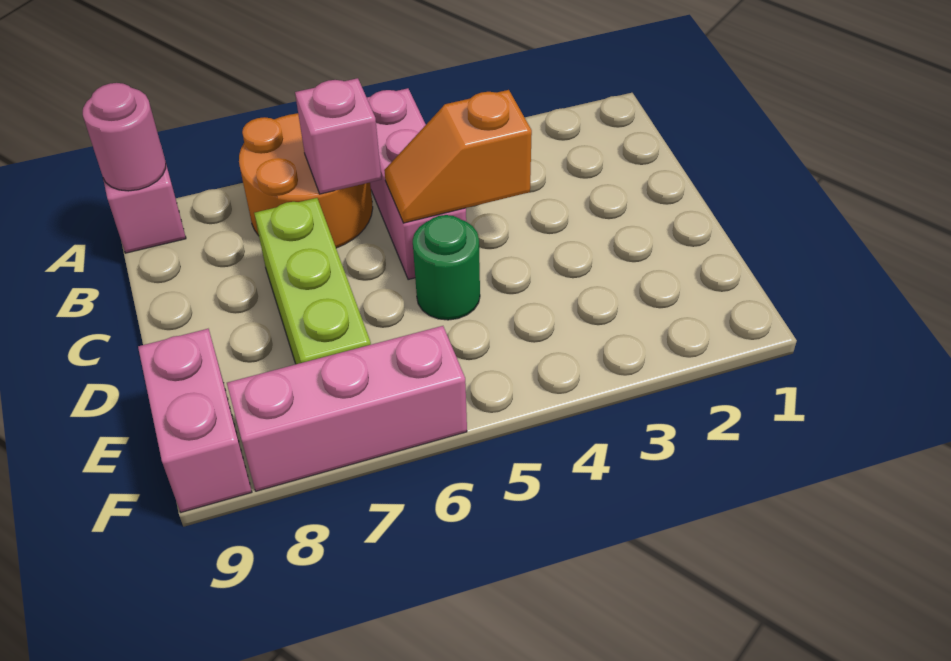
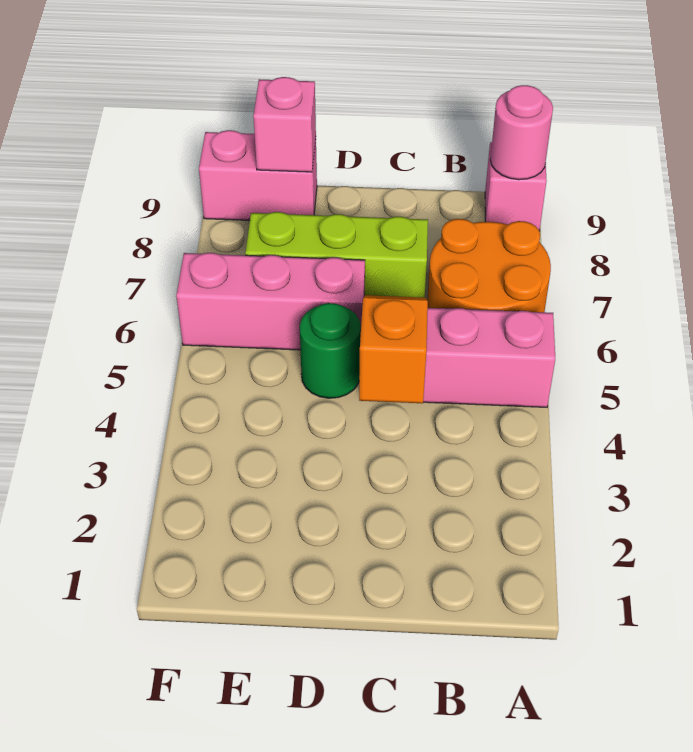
pink brick B6 level 2 -> pink brick E9 level 2
pink brick F6:F8 level 1 -> pink brick D6:F6 level 1

